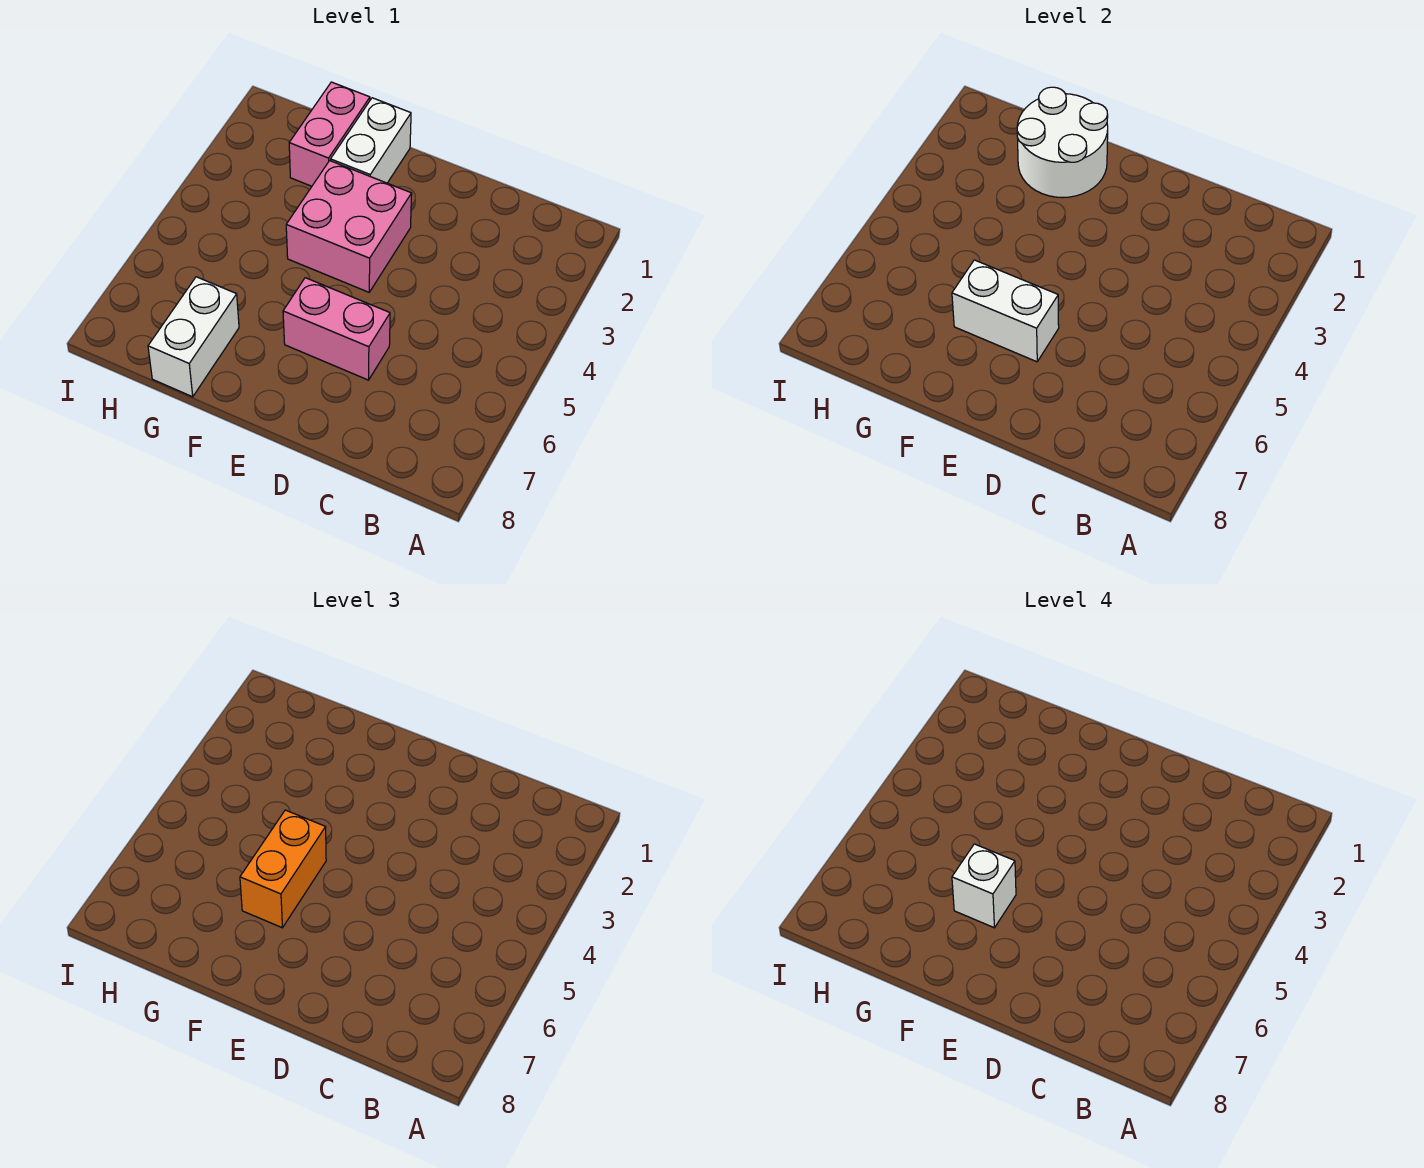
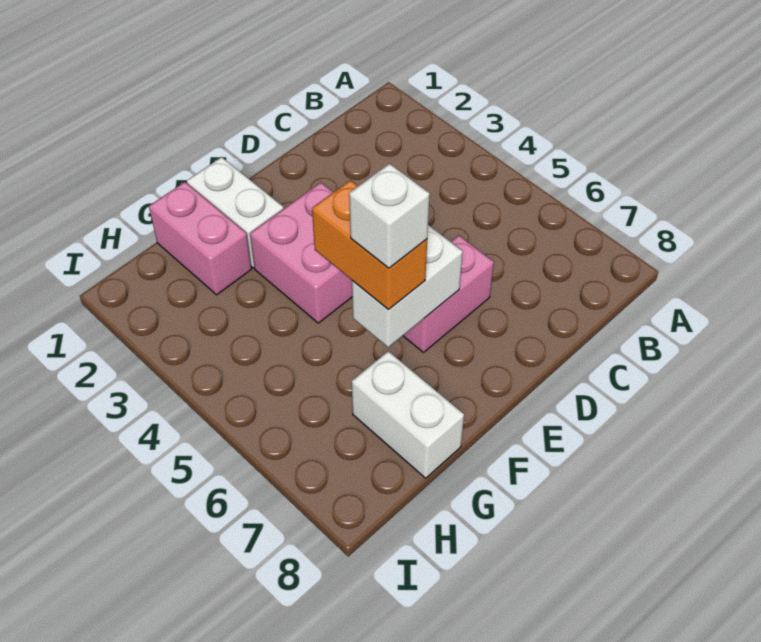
white round brick F1:G2 level 2 -> none

